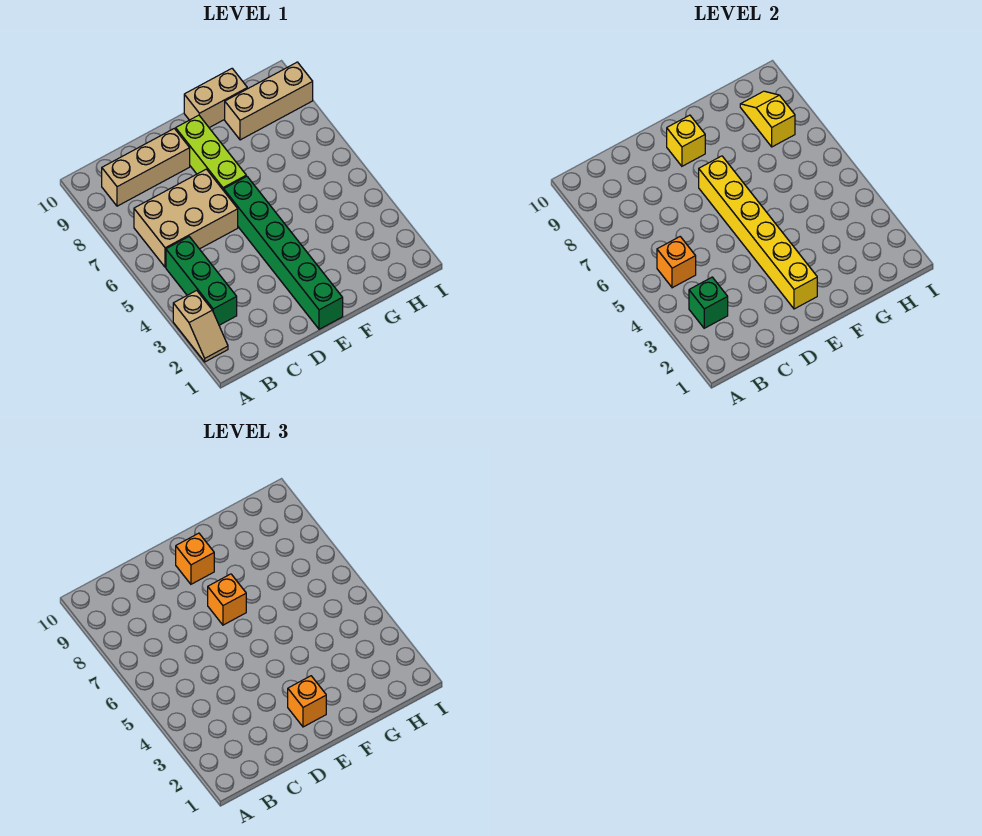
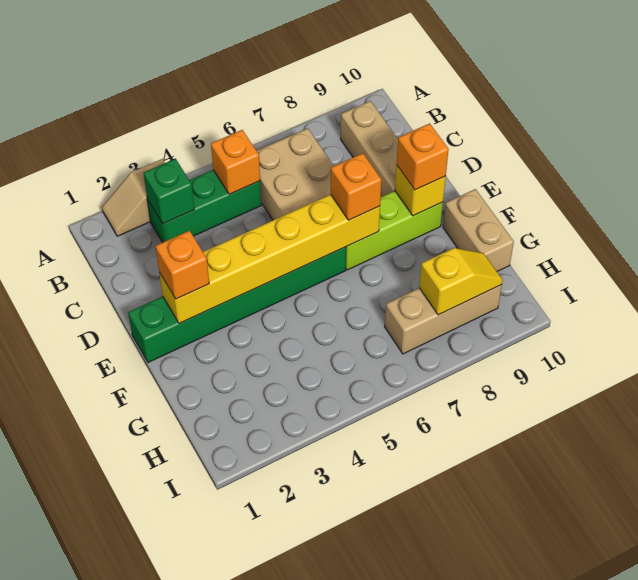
tan brick G9:I9 level 1 -> tan brick H7:H9 level 1

